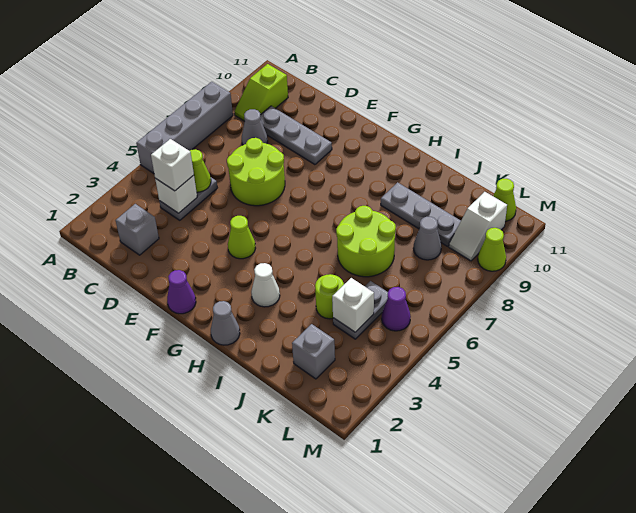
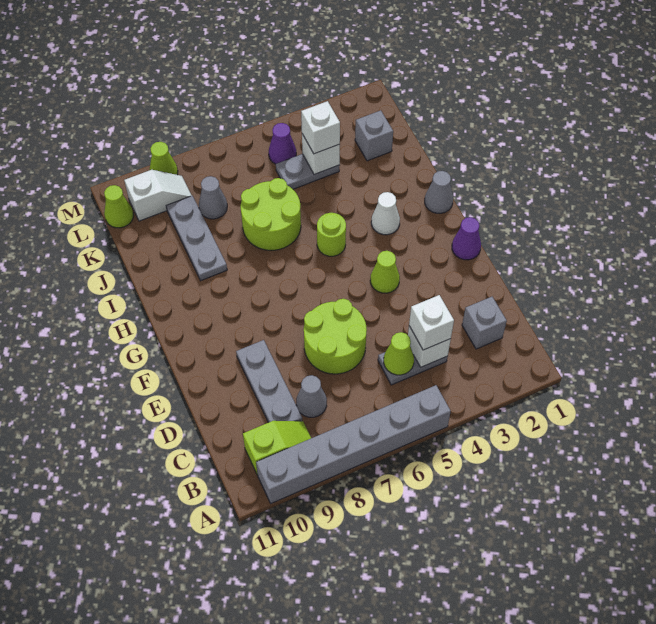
grey brick A5:A8 level 1 -> grey brick A5:A10 level 1
lime round brick J4 level 1 -> lime round brick H5 level 1
none -> white brick K4 level 3

